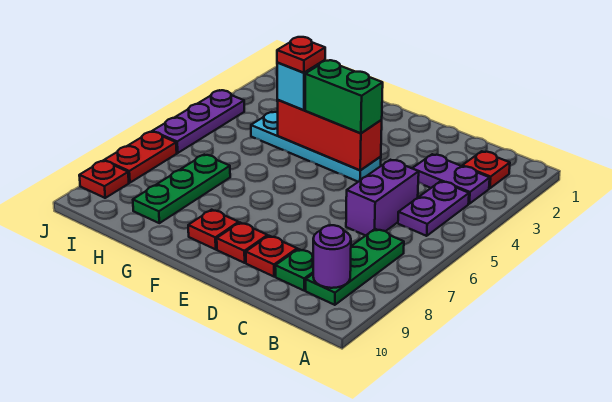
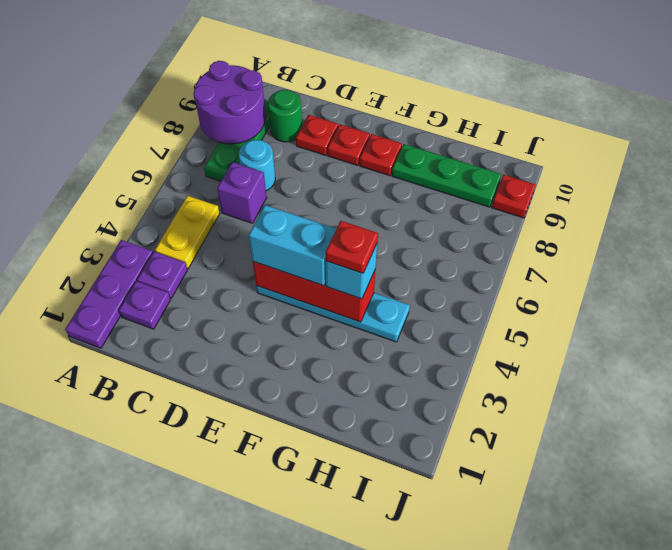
red plate B2 level 1 -> purple plate B2 level 1
purple plate B3:C3 level 1 -> purple plate B3 level 1
purple plate B4:B5 level 1 -> yellow plate B4:B5 level 1
purple round brick B9 level 2 -> purple round brick A8:B9 level 2
purple brick C5:C6 level 1 -> purple brick C6 level 1
none -> cyan round brick C7 level 1
green plate C9 level 1 -> green round brick C9 level 1
green brick E4:F4 level 3 -> cyan brick E4:F4 level 3
green plate H7:H9 level 1 -> green plate G9:I9 level 1
purple plate J4:J6 level 1 -> purple plate A1:A3 level 1
red plate J7:J8 level 1 -> none

